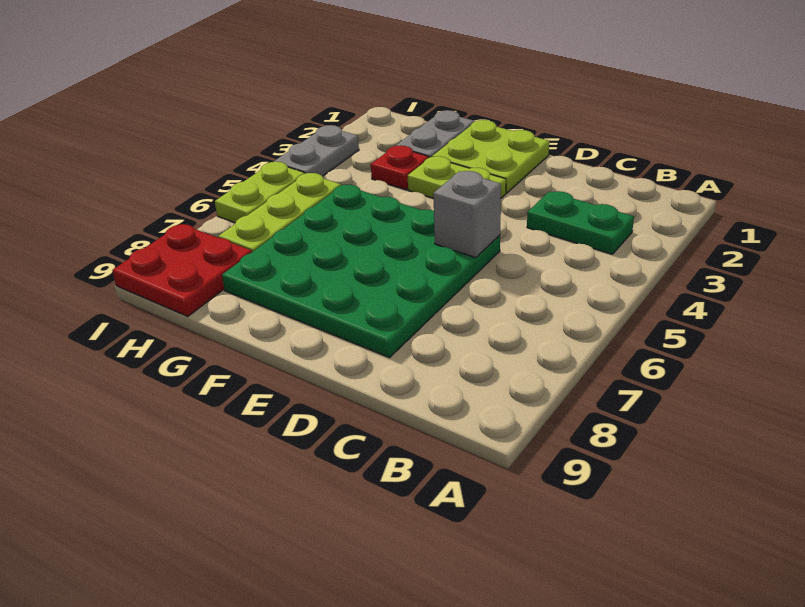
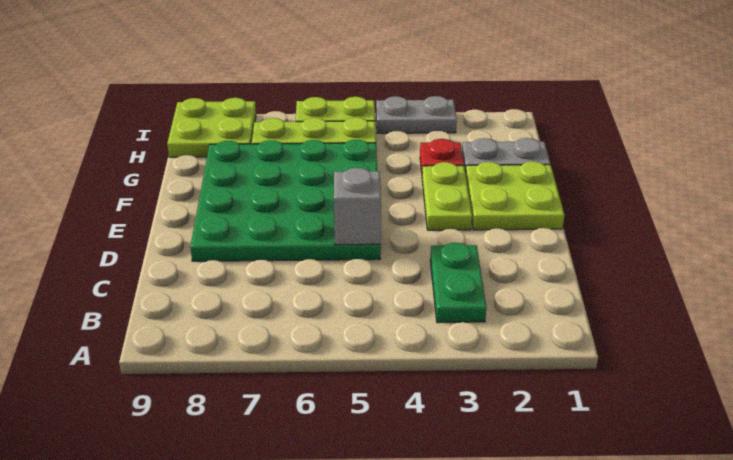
red plate H8:I9 level 1 -> lime plate H8:I9 level 1

